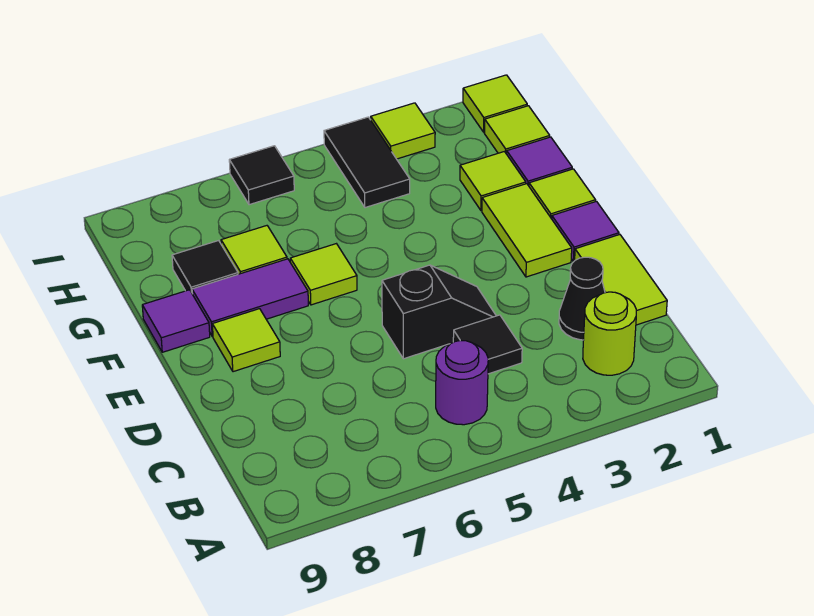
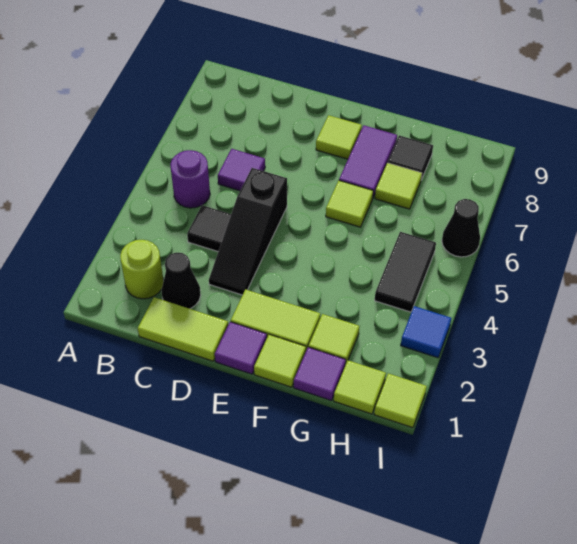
black slope D4:D5 level 1 top 5 -> black slope D3:D5 level 1 top 5
purple tile F9 level 1 -> purple tile C6 level 1
black tile H4:I4 level 1 -> black tile H4:H5 level 1
lime tile I3 level 1 -> blue tile I3 level 1
black tile I6 level 1 -> black cone I6 level 1

